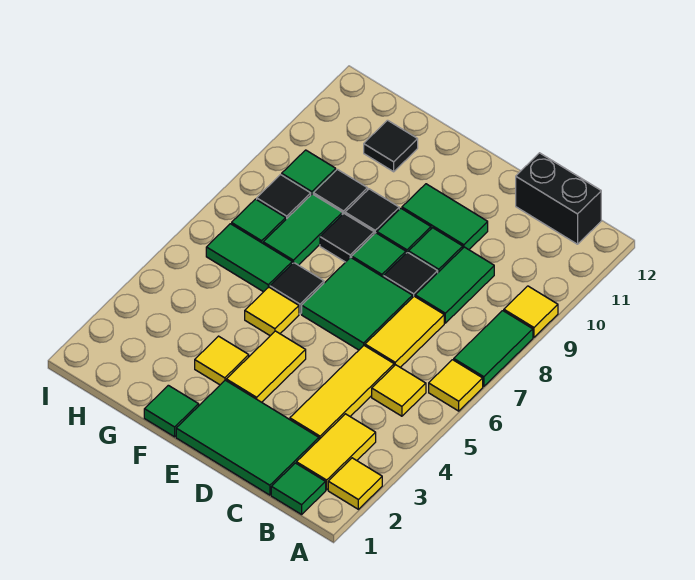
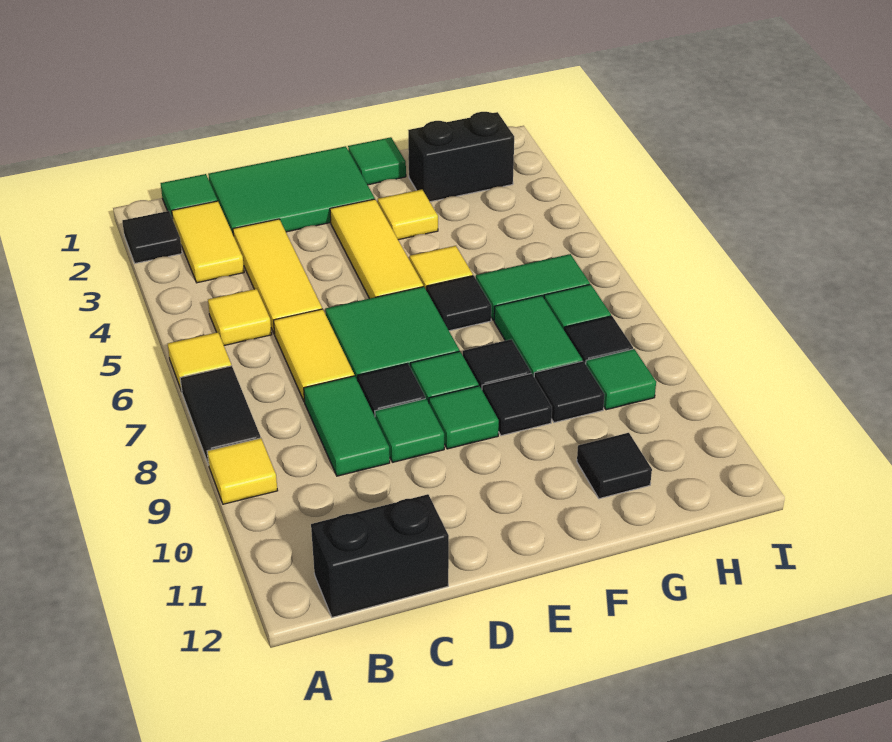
yellow tile A2 level 1 -> black tile A2 level 1
green tile A7:A8 level 1 -> black tile A7:A8 level 1
green tile D10:E10 level 1 -> none
yellow tile E3:E4 level 1 -> yellow tile E3:E5 level 1
none -> black brick G2:H2 level 1

